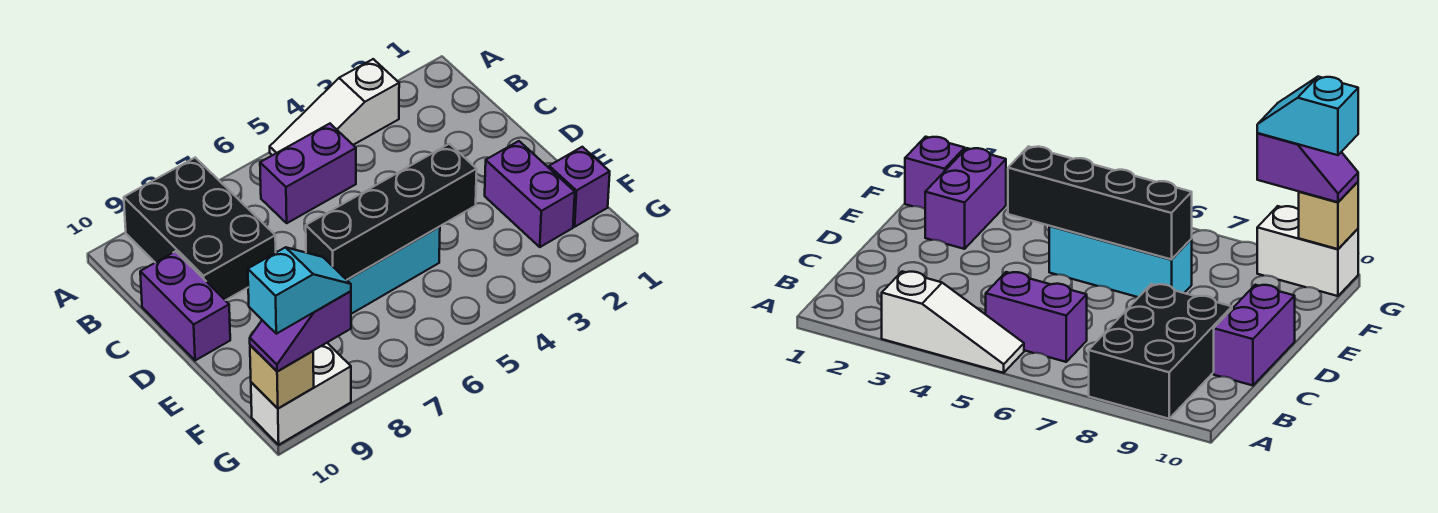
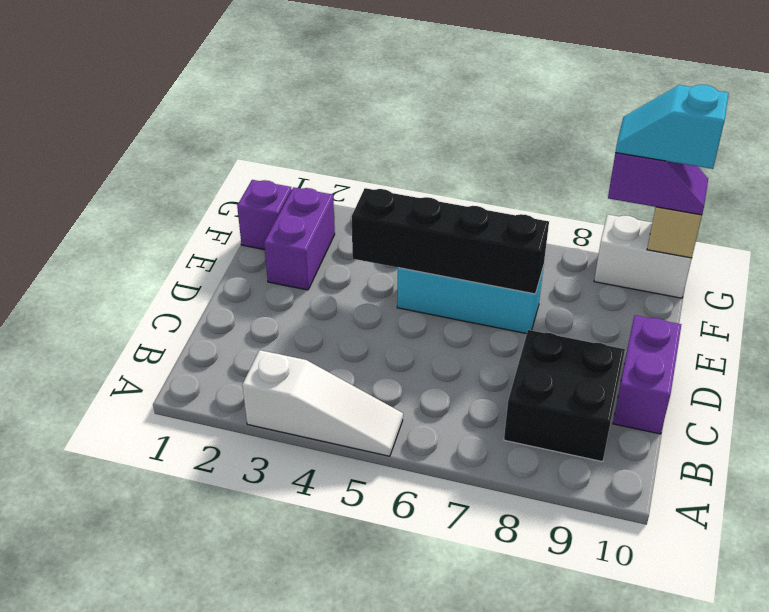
black brick A8:C9 level 1 -> black brick B8:C9 level 1
purple brick B5:B6 level 1 -> none

